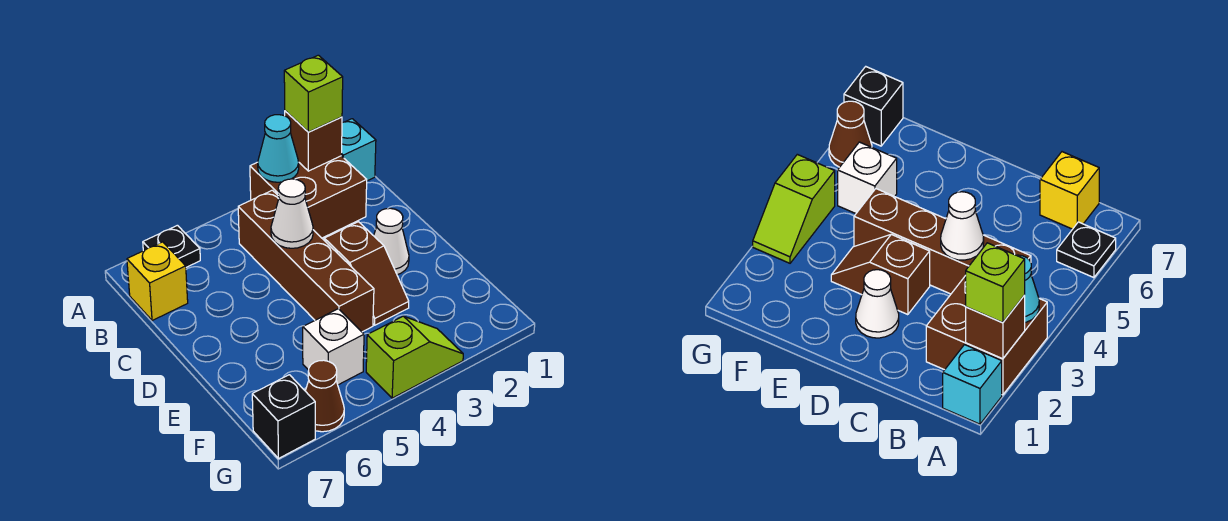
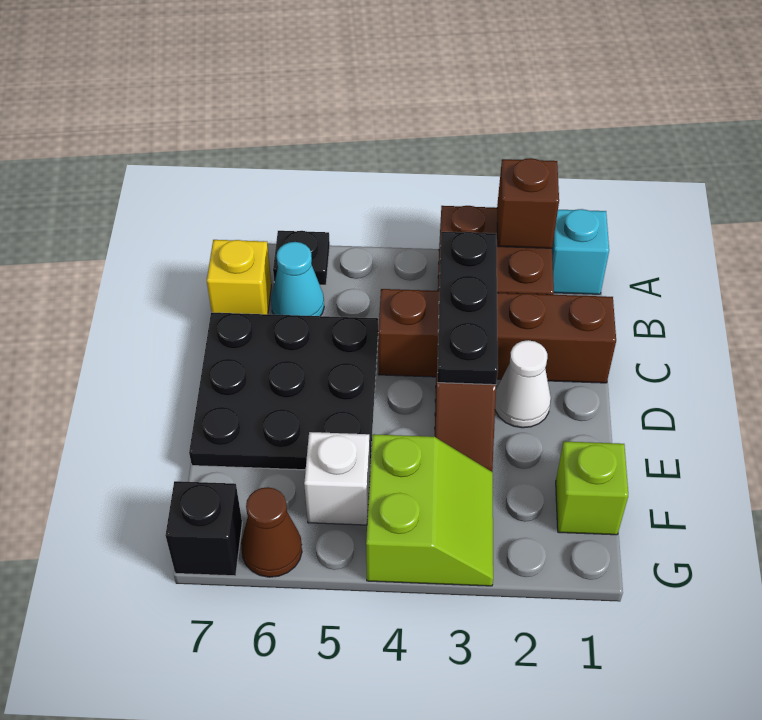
lime brick A2 level 3 -> lime brick F1 level 1
cyan cone A3 level 2 -> cyan cone B6 level 1
none -> black plate B3:D3 level 2
brown brick B4:E4 level 1 -> brown brick C1:C4 level 1
white cone C4 level 2 -> none
none -> black plate C5:E7 level 1
lime slope G3:G4 level 1 top 4 -> lime slope F3:G4 level 1 top 4

